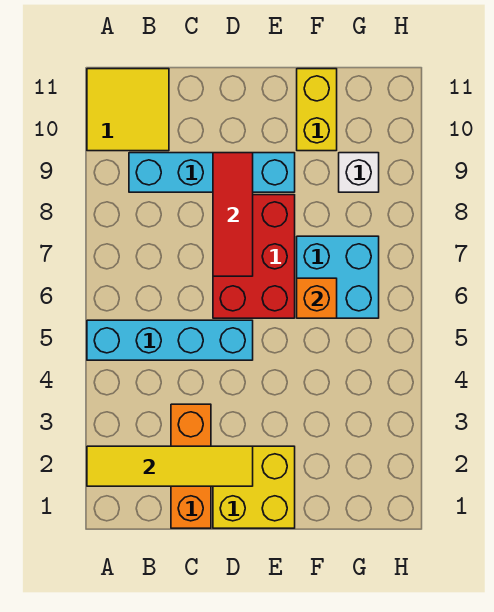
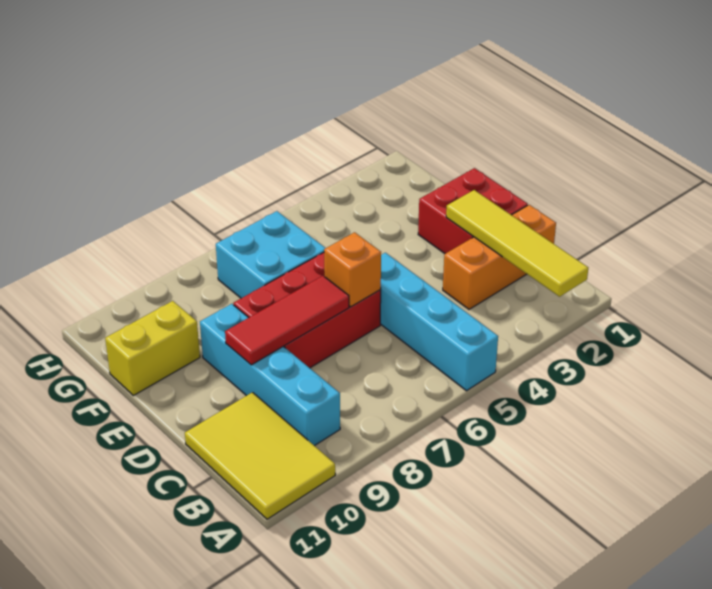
yellow tile A10:B11 level 1 -> yellow tile A10:C11 level 1
yellow brick D1:E2 level 1 -> red brick D1:E2 level 1
orange brick F6 level 2 -> orange brick D6 level 2
white brick G9 level 1 -> none

